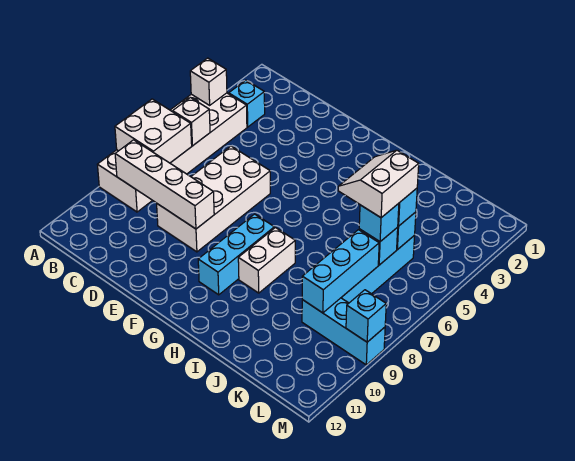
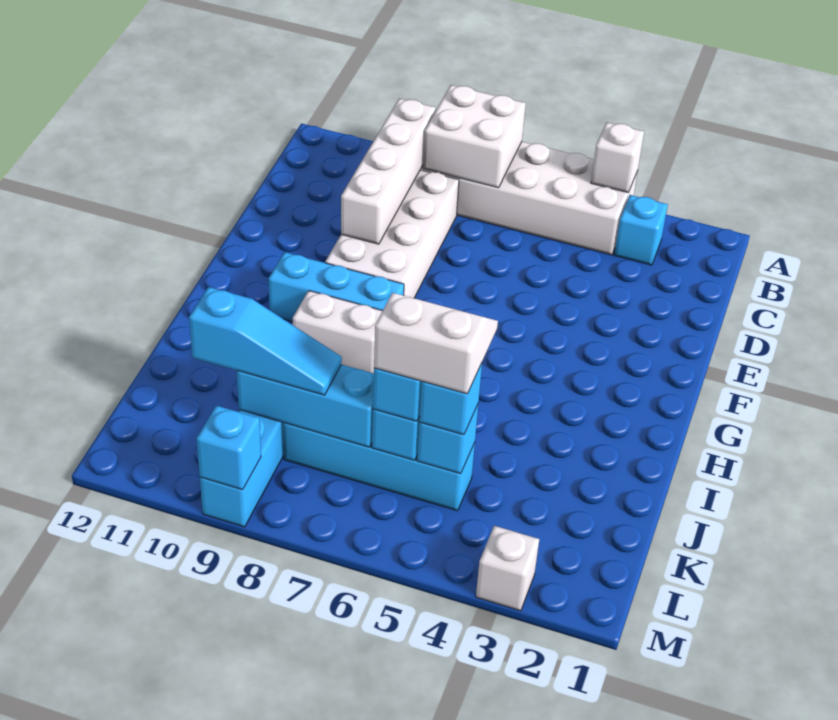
white brick B6 level 2 -> white brick M3 level 1
white brick D6:E9 level 1 -> white brick C8:F9 level 1
none -> cyan slope K8:K10 level 3 top 10

